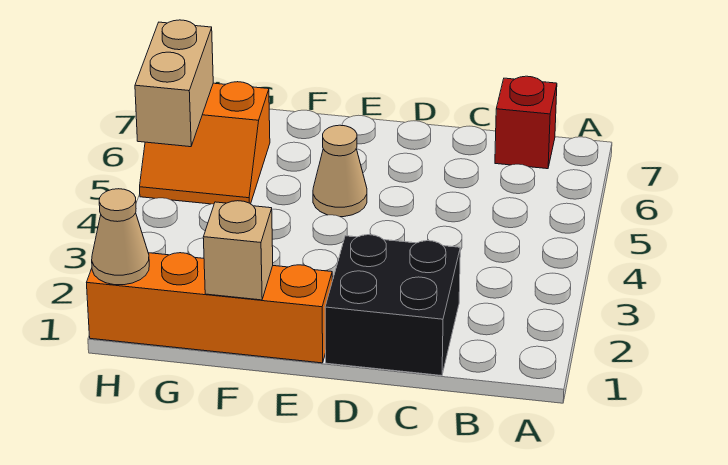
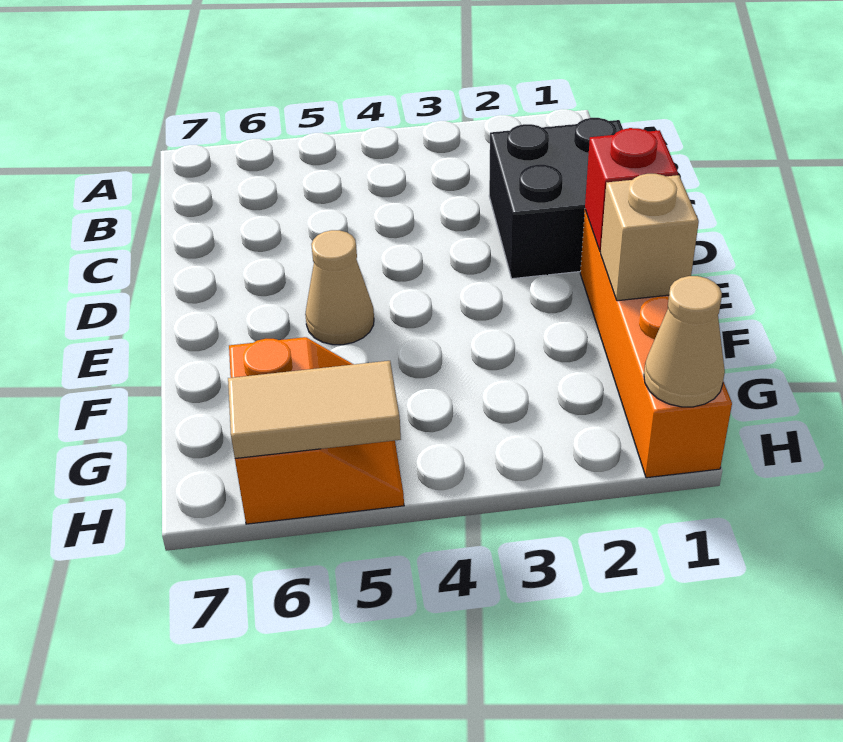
red brick B7 level 1 -> red brick E1 level 2
tan brick H5:H6 level 2 -> tan tile H5:H6 level 2

